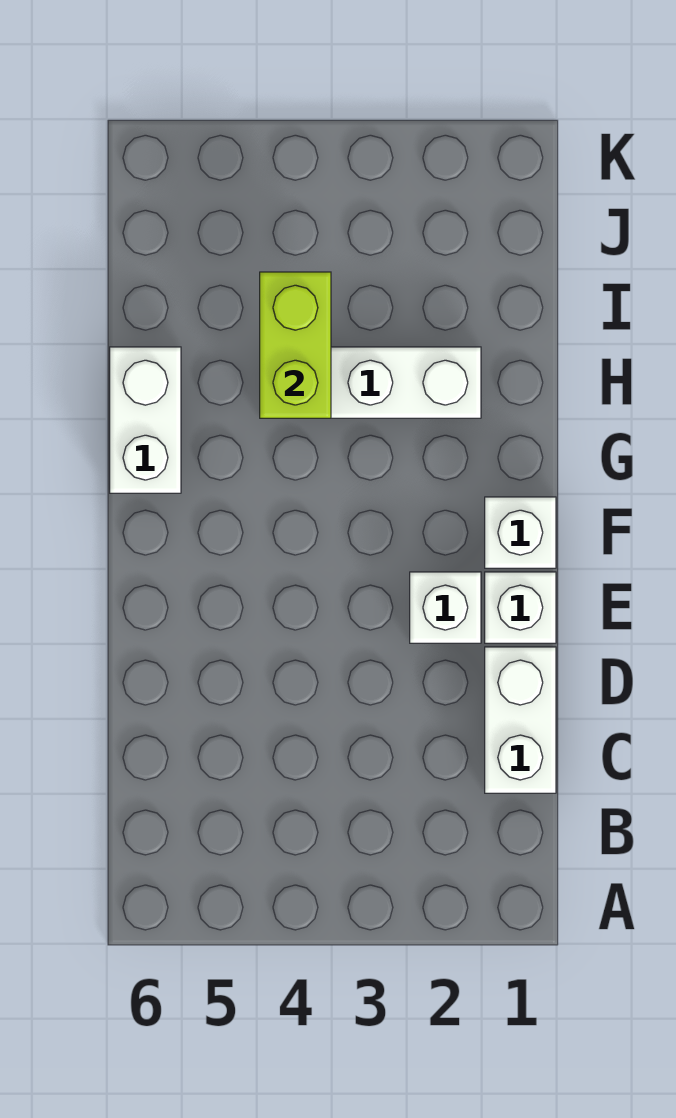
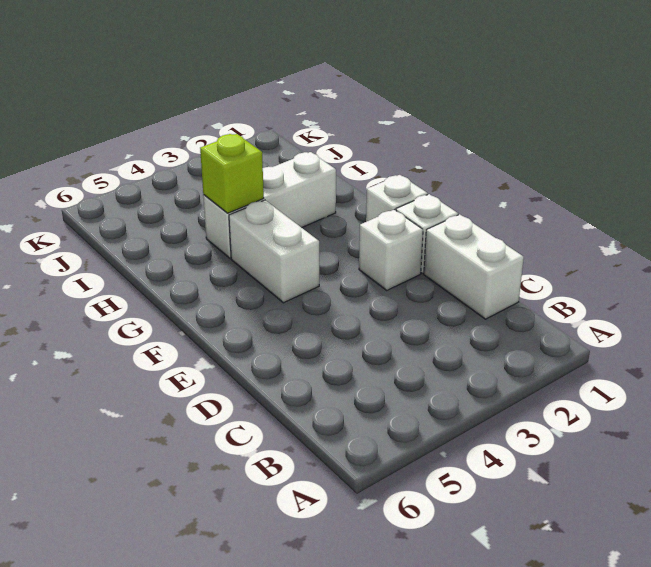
white brick G6:H6 level 1 -> white brick F4:G4 level 1
lime brick H4:I4 level 2 -> lime brick H4 level 2

